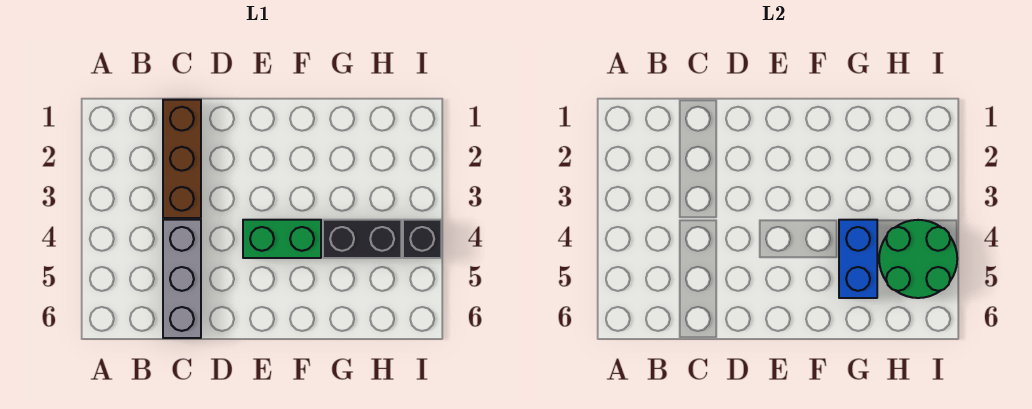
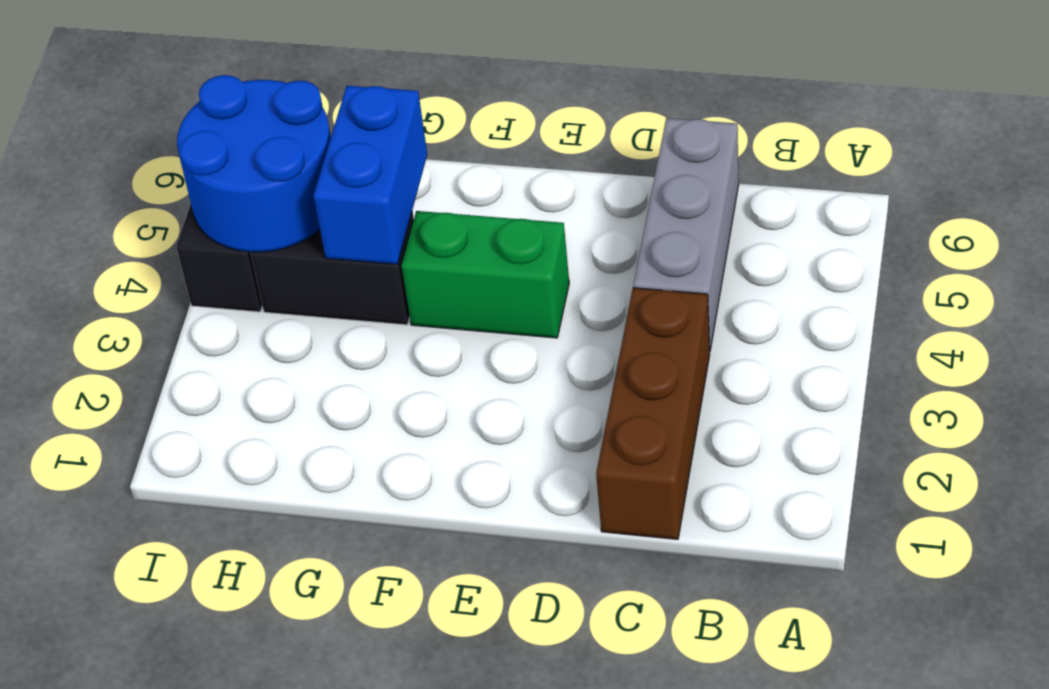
green round brick H4:I5 level 2 -> blue round brick H4:I5 level 2

